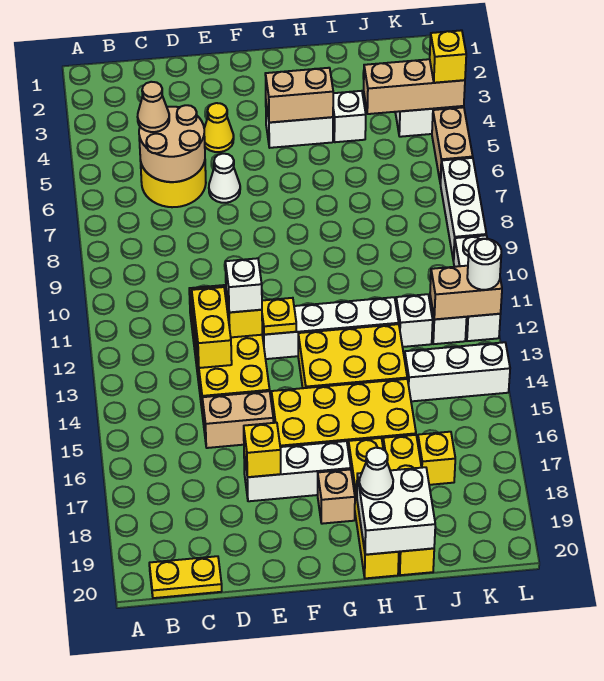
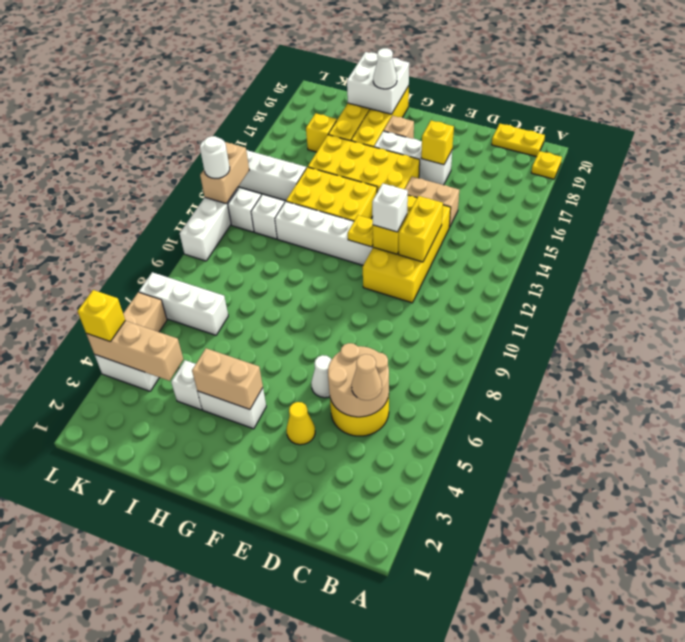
none -> yellow plate A19 level 1
tan brick K12:L12 level 2 -> tan brick L12:L13 level 2
white brick L7:L9 level 1 -> white brick J7:L7 level 1

